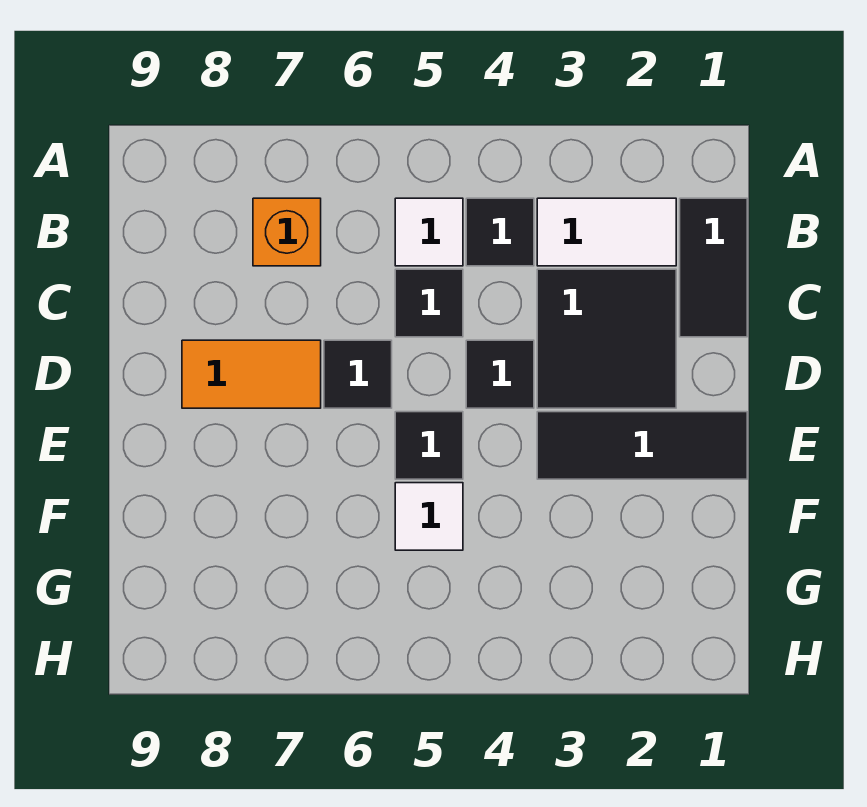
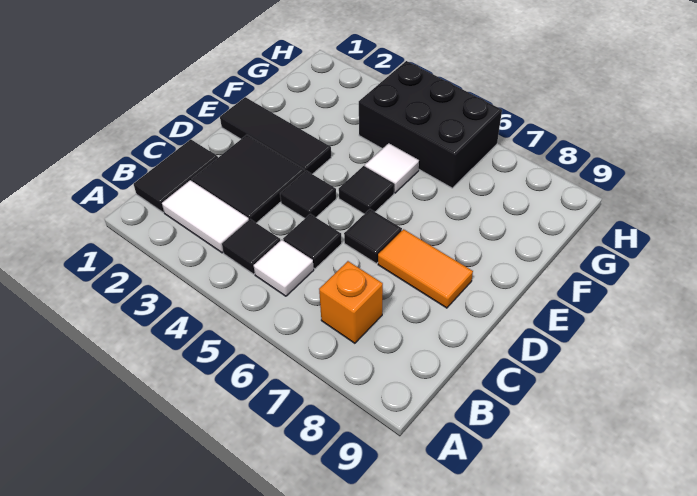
none -> black brick G4:H6 level 1

